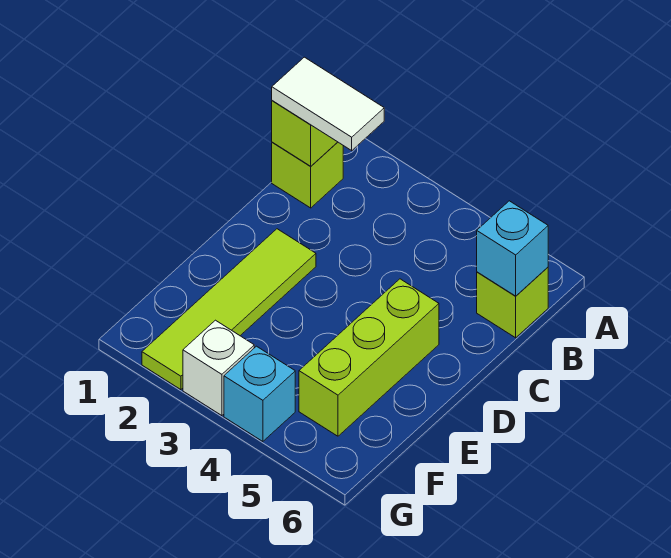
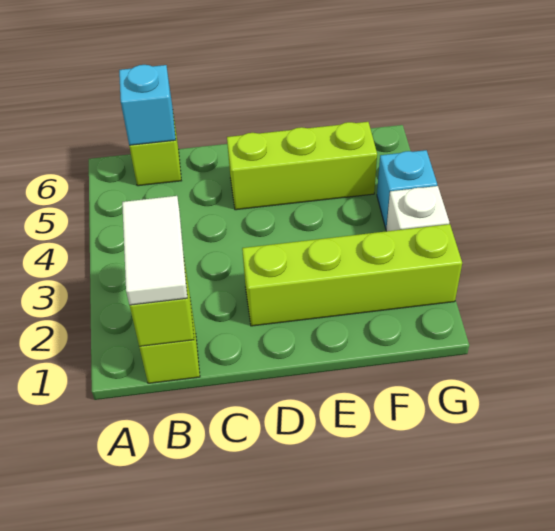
lime tile D2:G2 level 1 -> lime brick D2:G2 level 1

